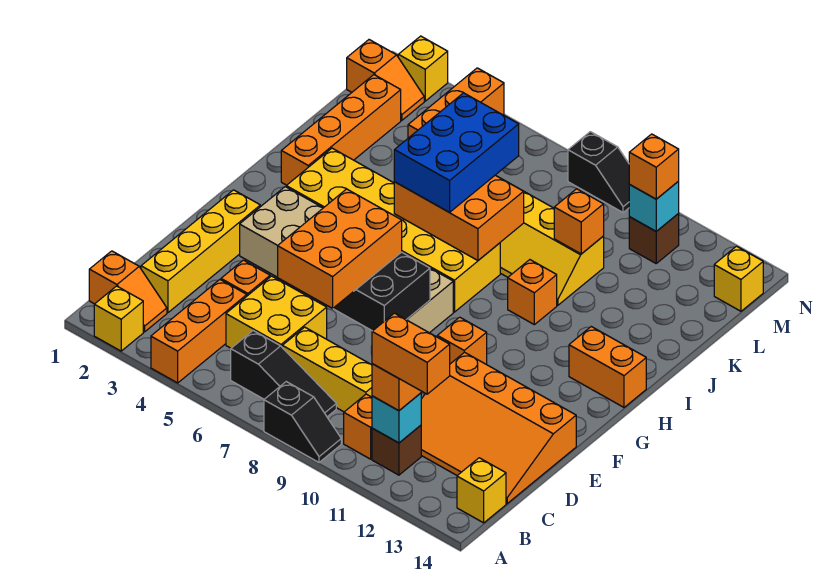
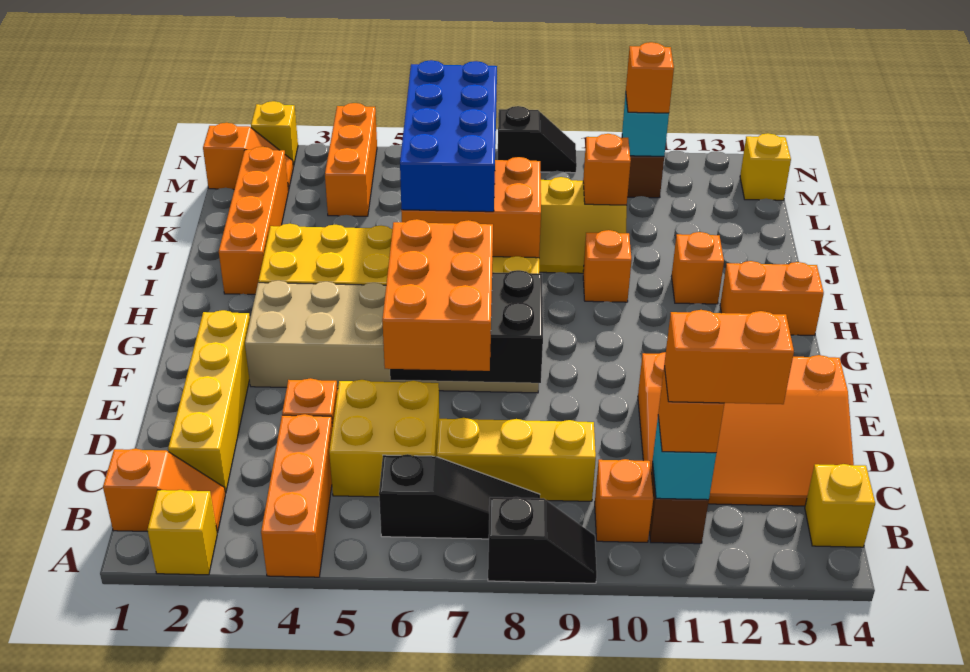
orange brick F10 level 1 -> orange brick I12 level 1
blue brick I6:K7 level 3 -> blue brick I6:L7 level 3

